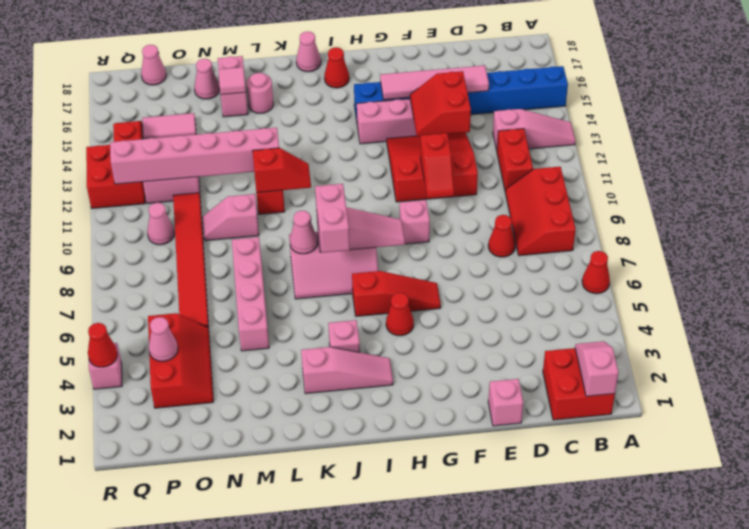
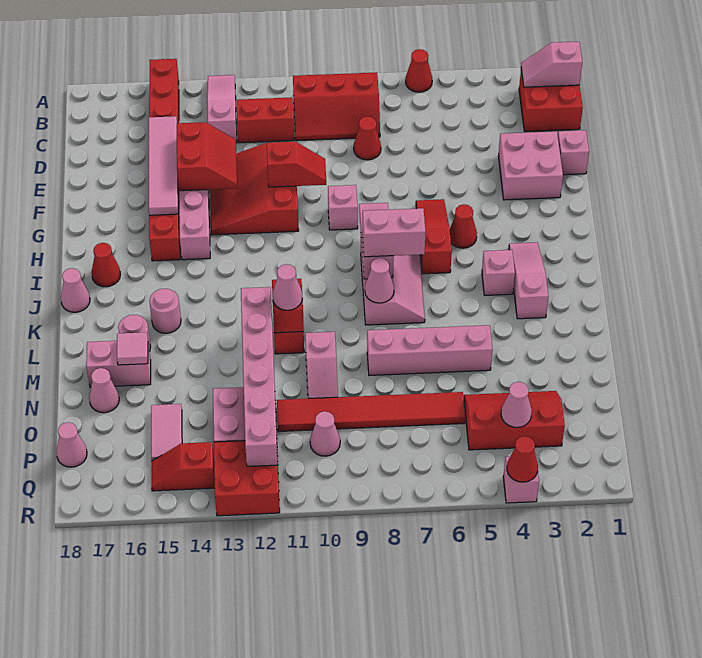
blue brick A15:H15 level 1 -> red brick A15:H15 level 1
none -> pink brick E2:F3 level 1
red slope E13:F14 level 2 top E -> red slope E13:F14 level 2 top 14
none -> pink round brick K15 level 1
none -> pink cone L11 level 3

